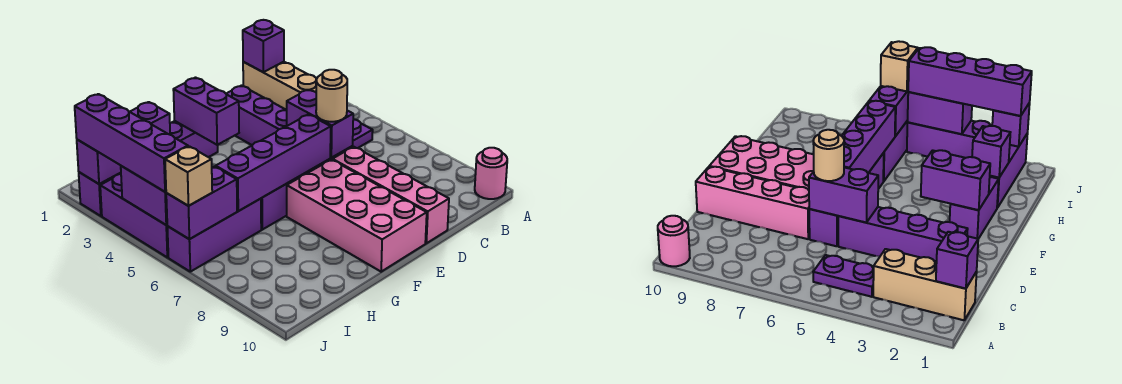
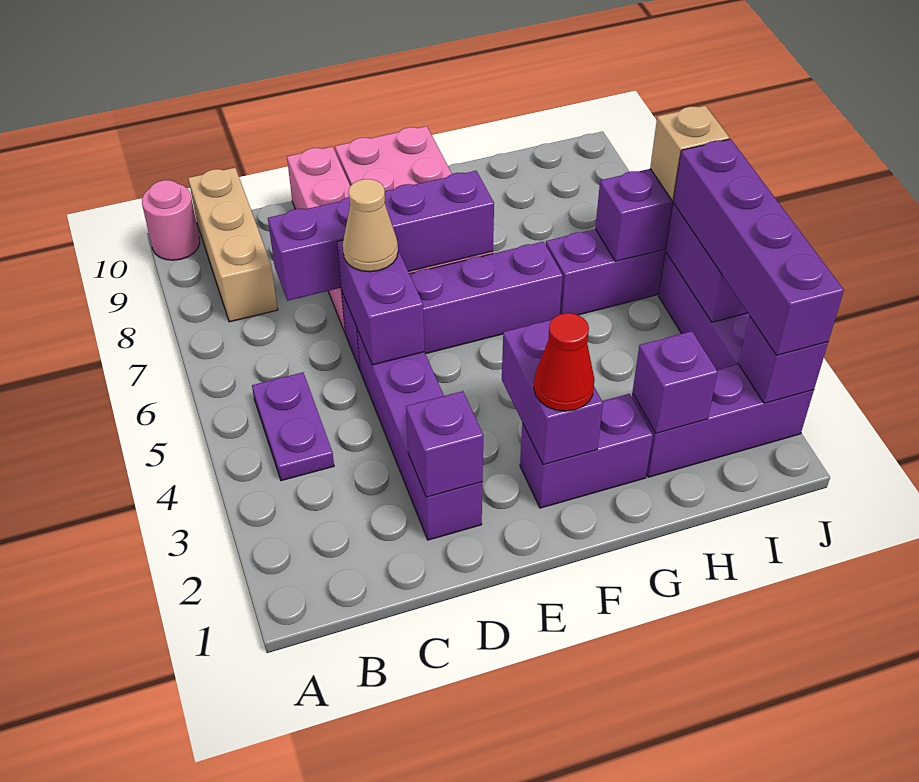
tan brick B1:B3 level 1 -> tan brick B8:B10 level 1
purple brick B1 level 2 -> purple brick D2 level 2
tan round brick D6 level 3 -> tan cone D6 level 3
purple brick E6:H6 level 2 -> purple brick C7:F7 level 2
none -> red cone F2 level 3

